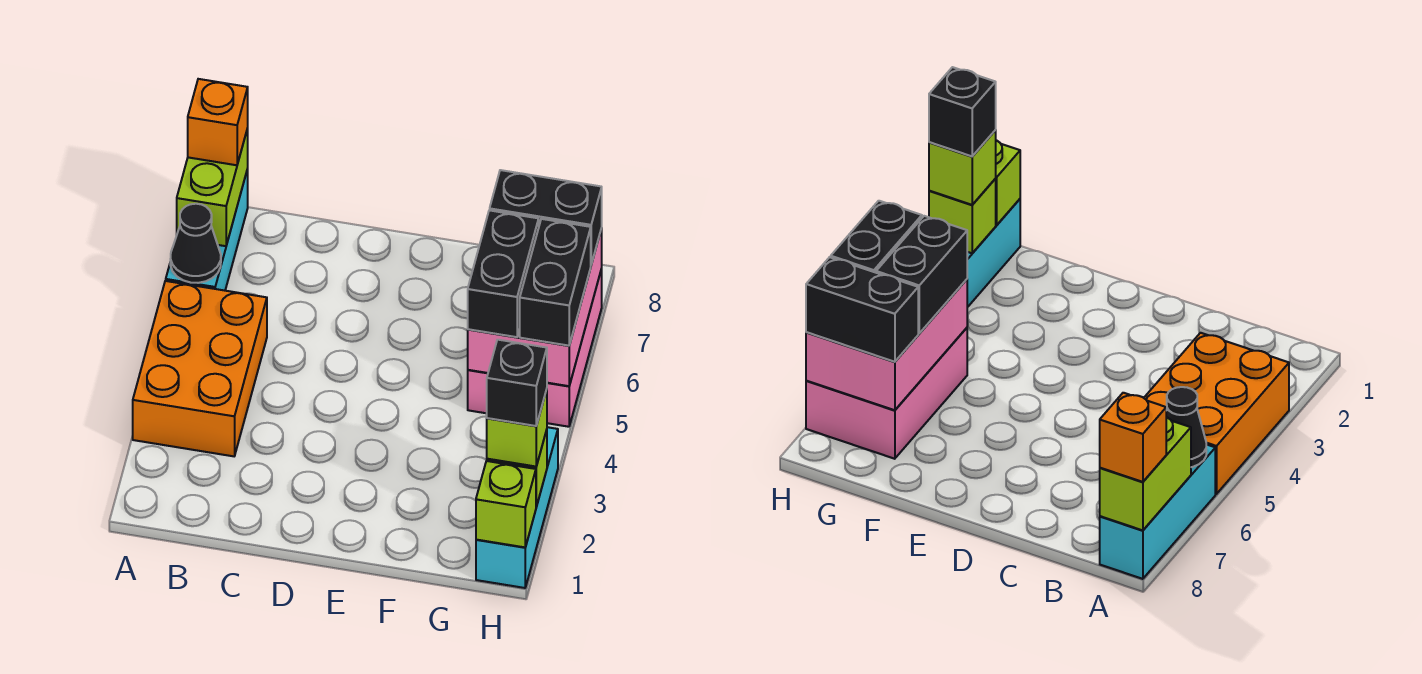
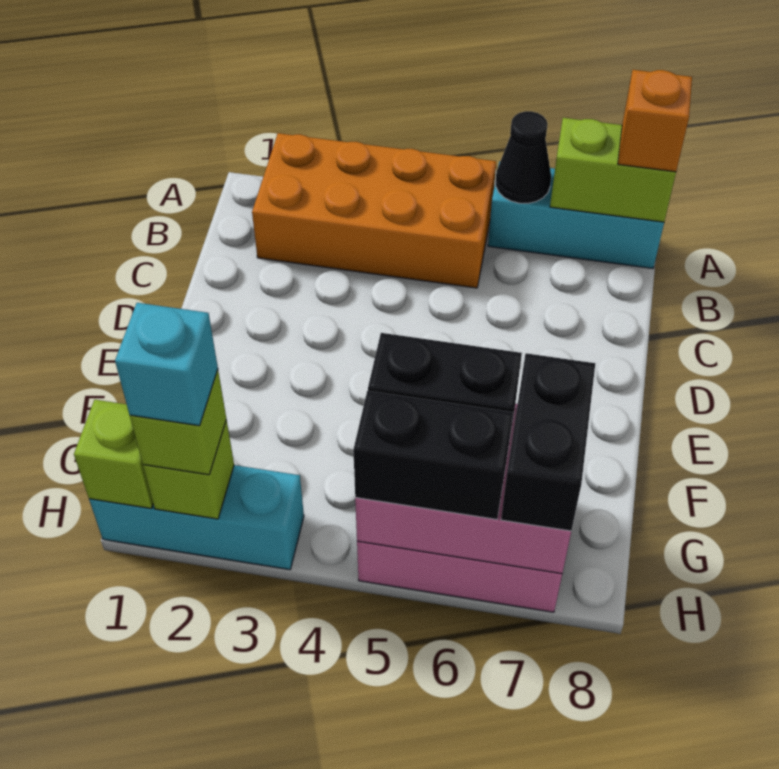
orange brick A3:B5 level 1 -> orange brick A2:B5 level 1
black brick H2 level 4 -> cyan brick H2 level 4

